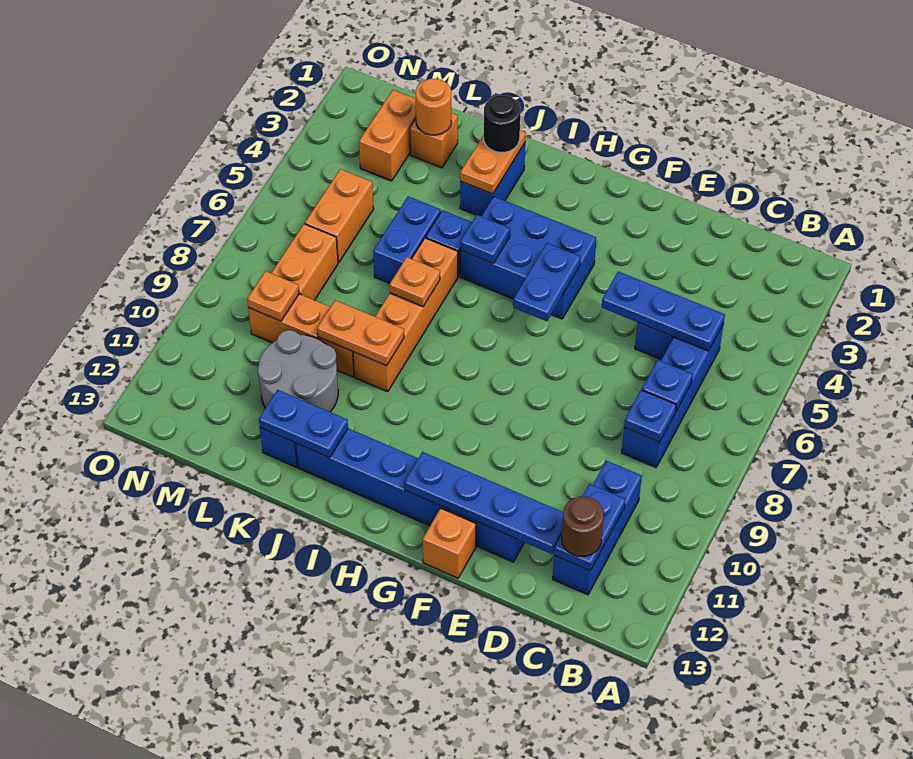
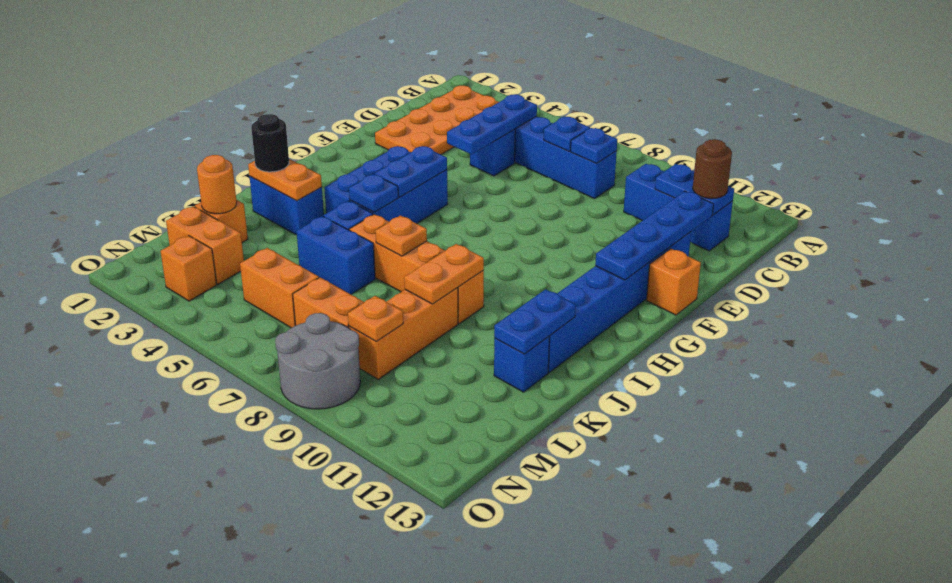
none -> orange plate B2:E3 level 1
blue plate G5:G6 level 2 -> blue plate G5:H5 level 2
grey round brick K10:L11 level 1 -> grey round brick N8:O9 level 1
none -> orange brick N3 level 1

